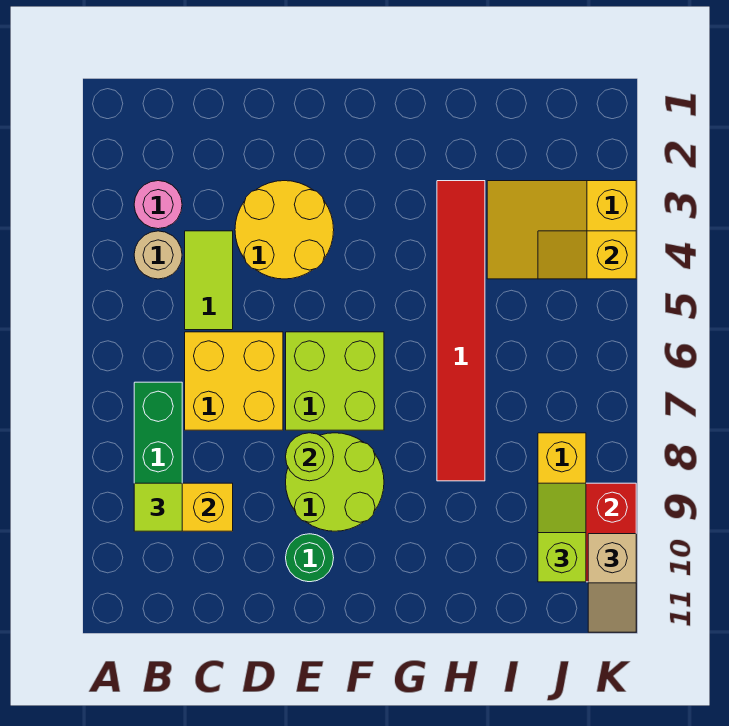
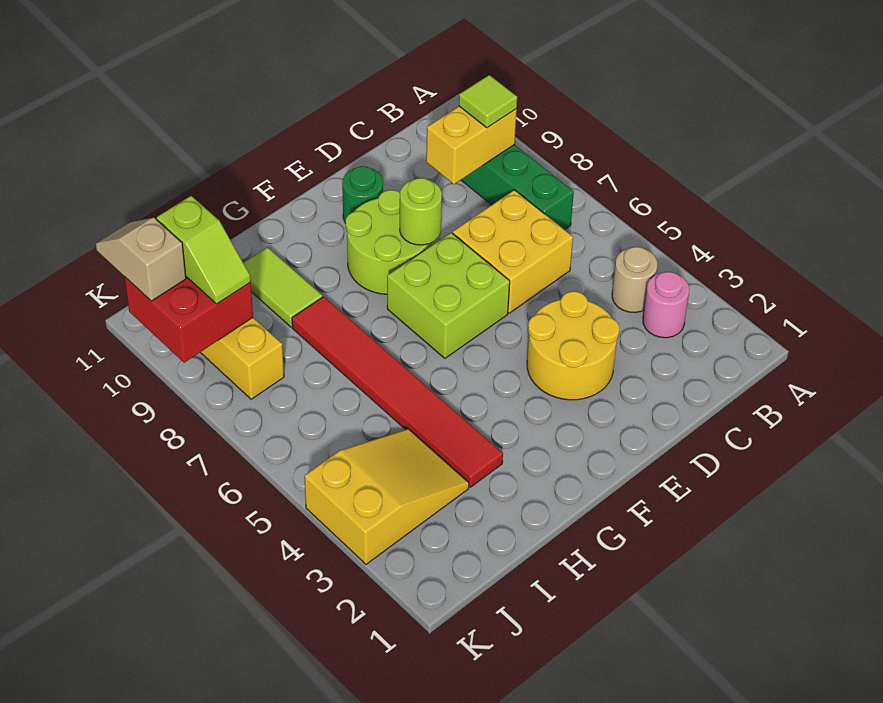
lime tile C4:C5 level 1 -> lime tile H9:H10 level 1
yellow slope J4:K4 level 2 top K -> none

